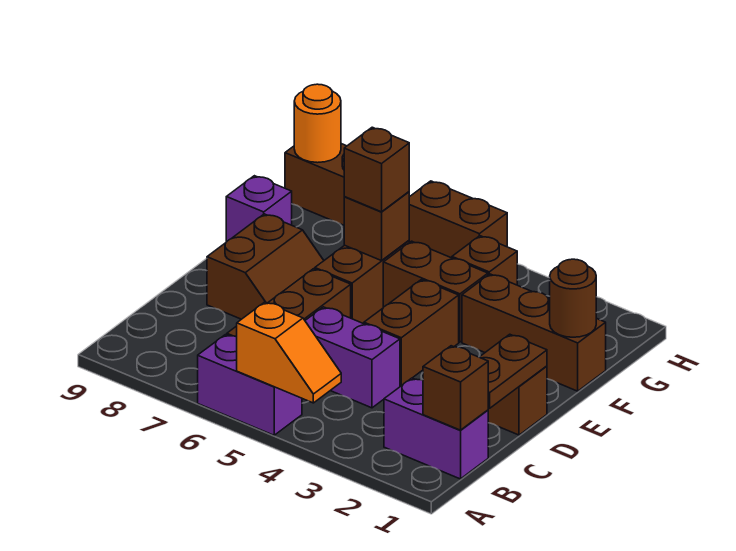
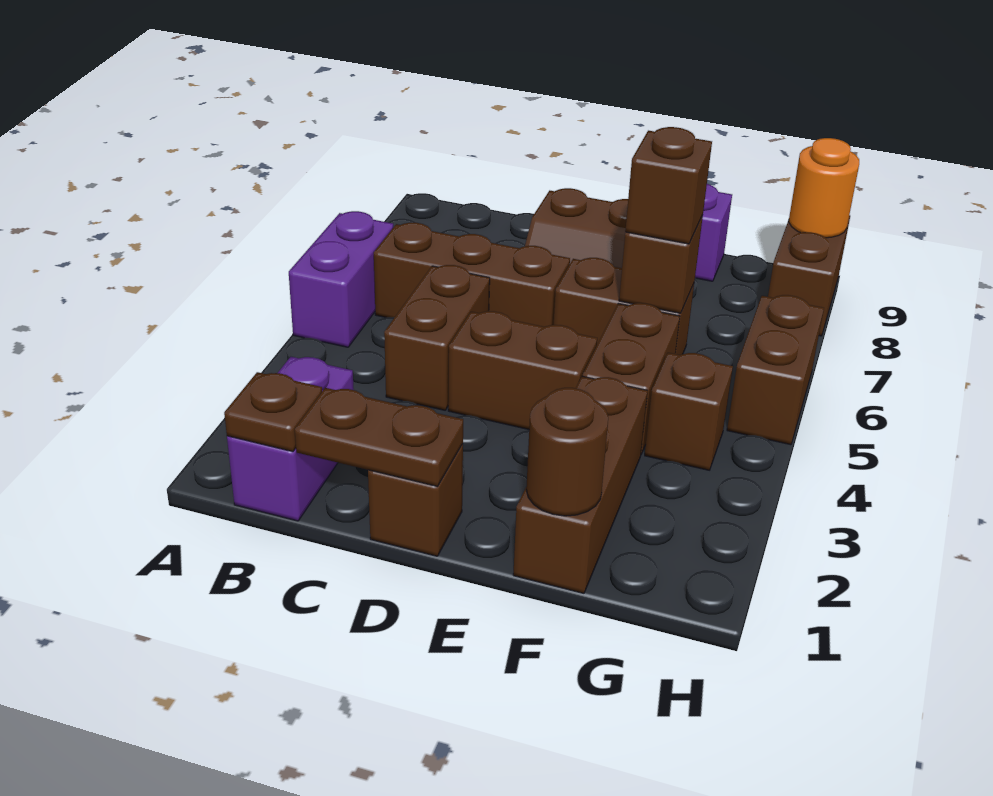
orange slope A4:A5 level 2 top 5 -> none
brown brick B1 level 2 -> brown plate B1 level 2
purple brick C4:C5 level 1 -> brown brick C4:C5 level 1

